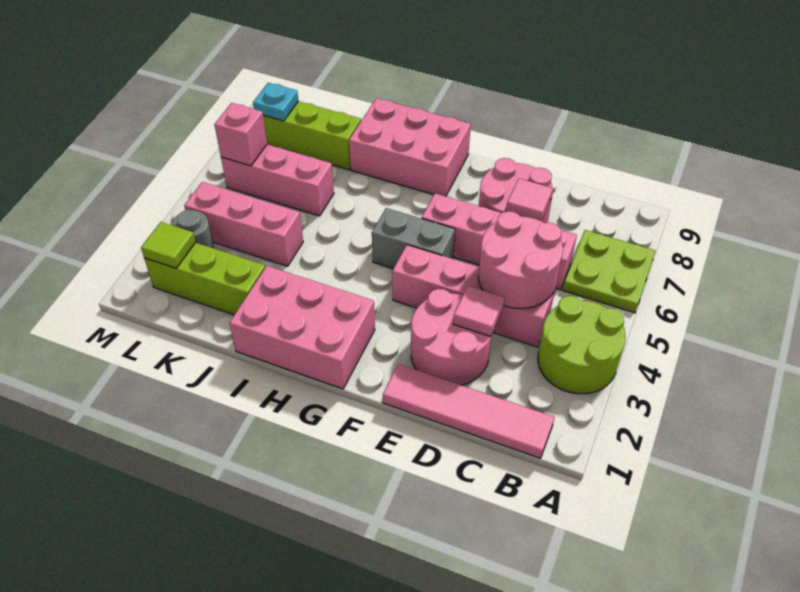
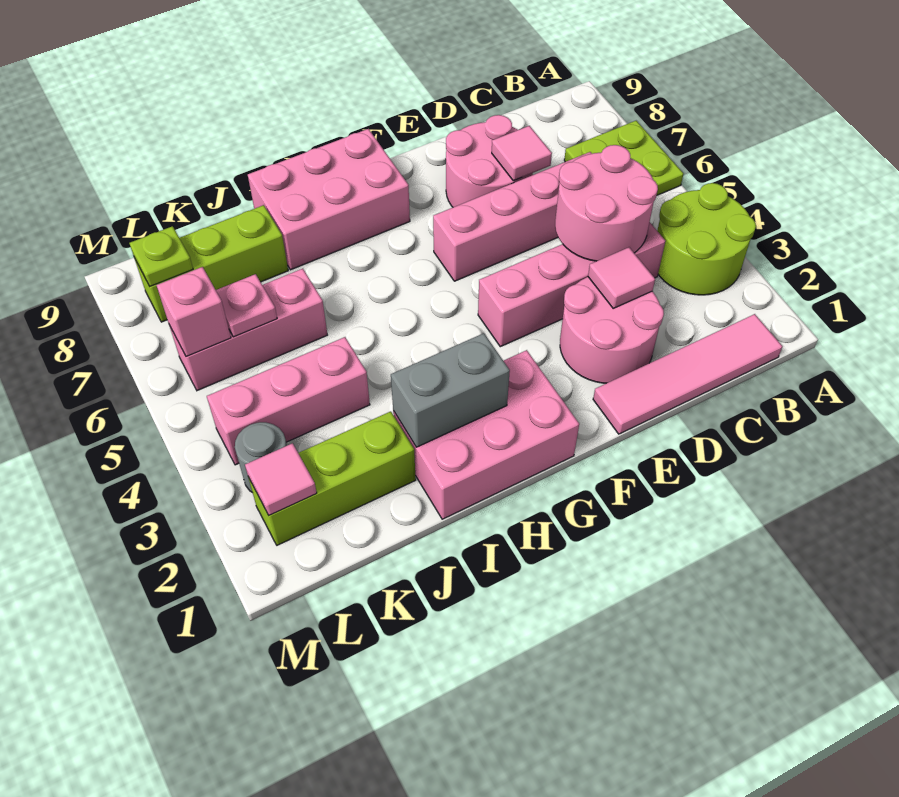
grey brick F5:G5 level 1 -> grey brick H2:I2 level 2
none -> pink plate K6 level 2
lime tile L2 level 2 -> pink tile L2 level 2
cyan plate L8 level 2 -> lime plate L8 level 2

